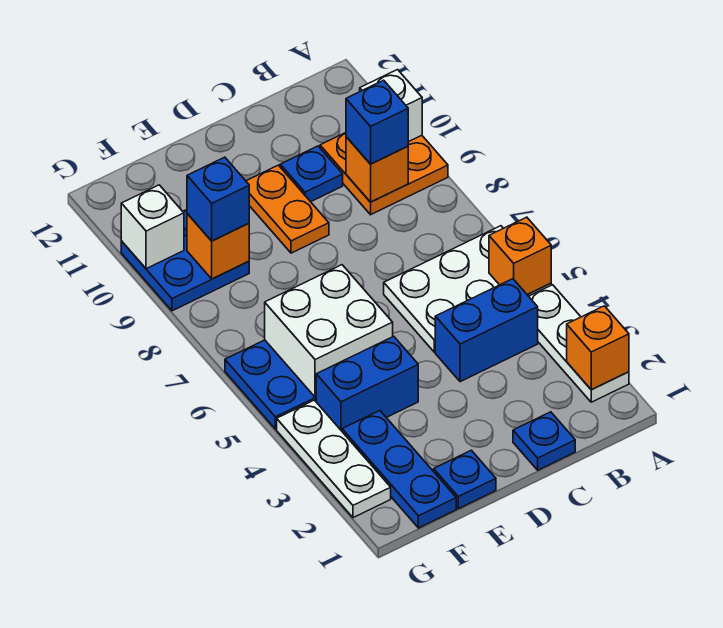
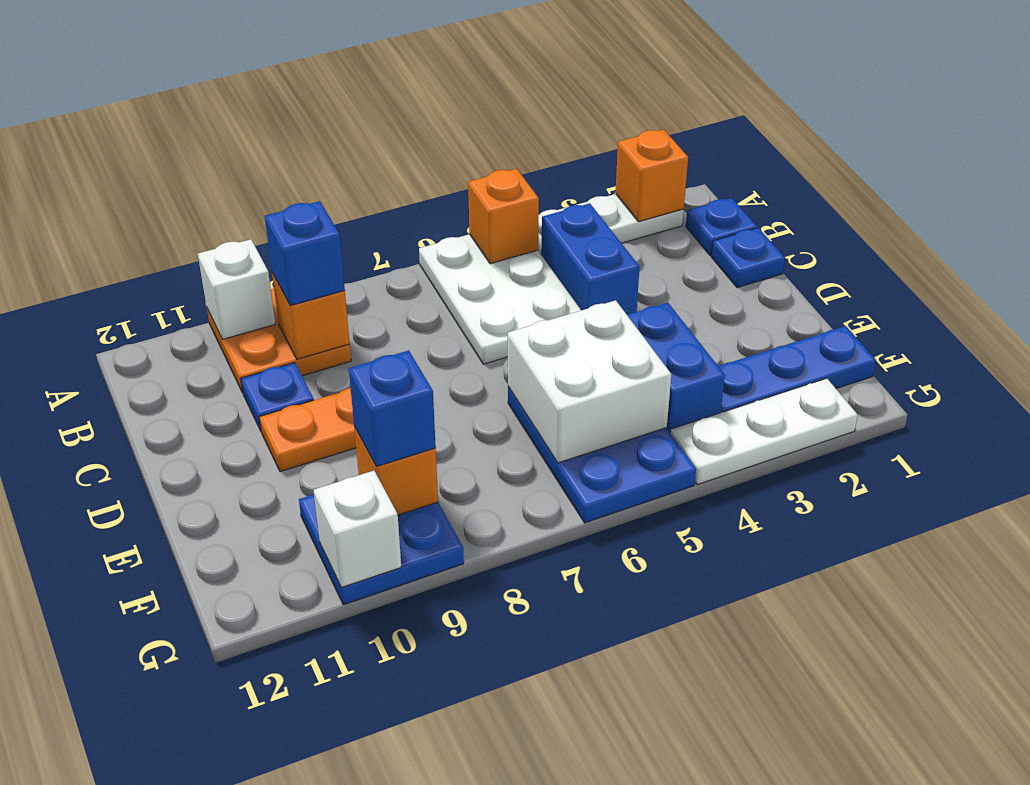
blue plate E1 level 1 -> blue plate B1 level 1

